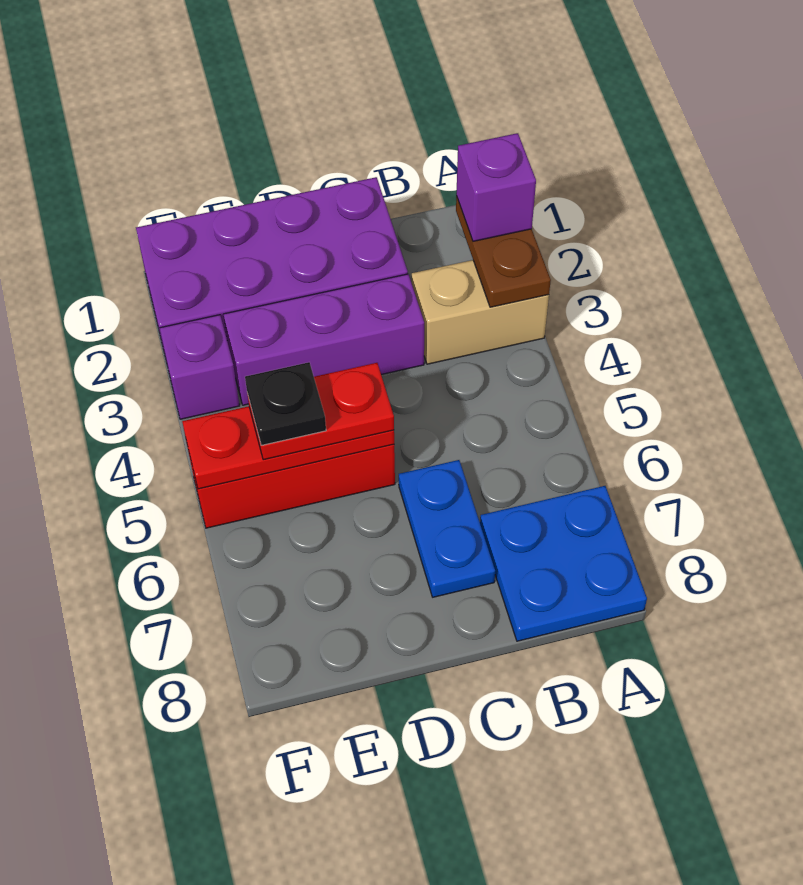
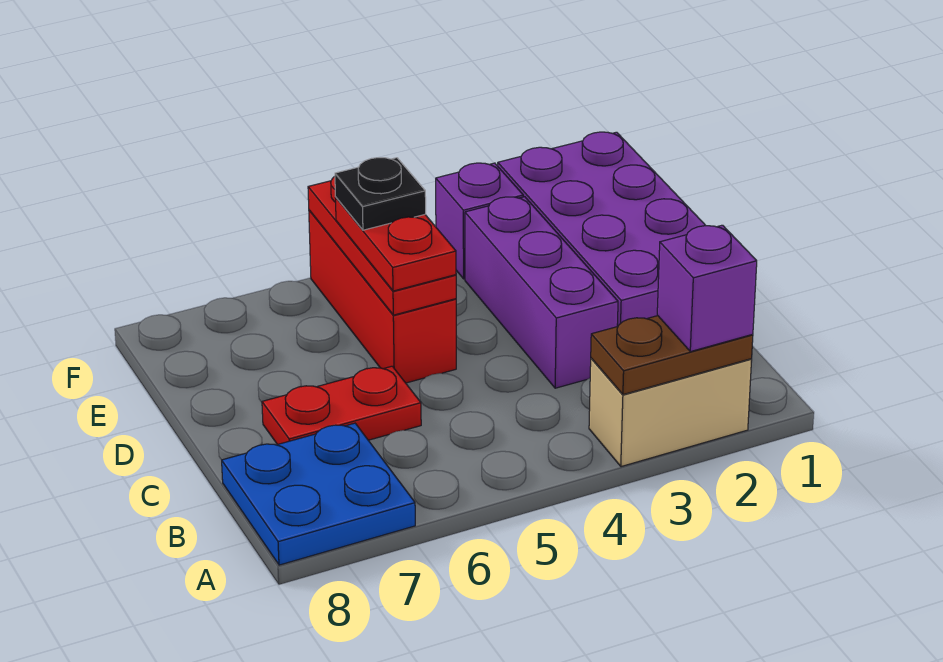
tan brick A3:B3 level 1 -> tan brick A2:A3 level 1
blue plate C6:C7 level 1 -> red plate C6:C7 level 1

